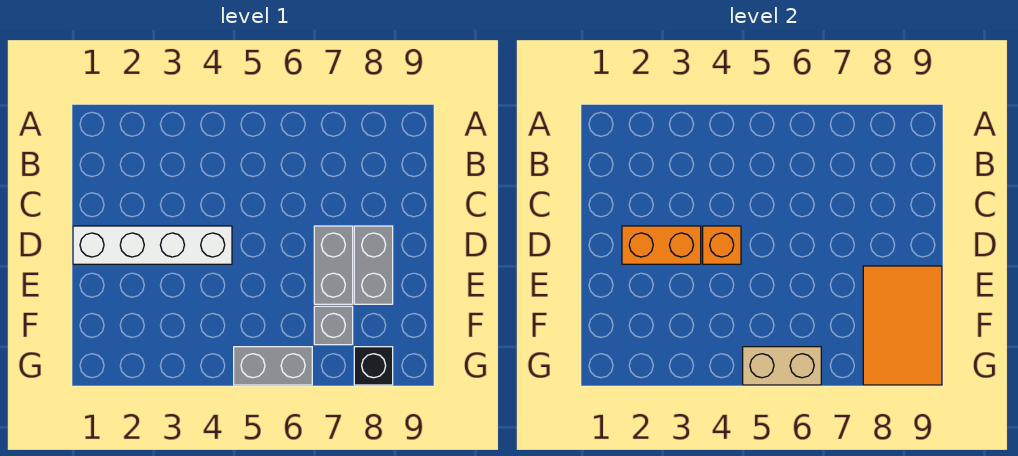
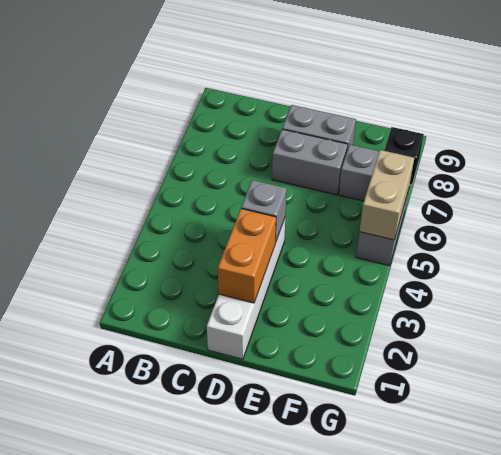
orange brick D4 level 2 -> grey brick D4 level 2
orange tile E8:G9 level 2 -> none

